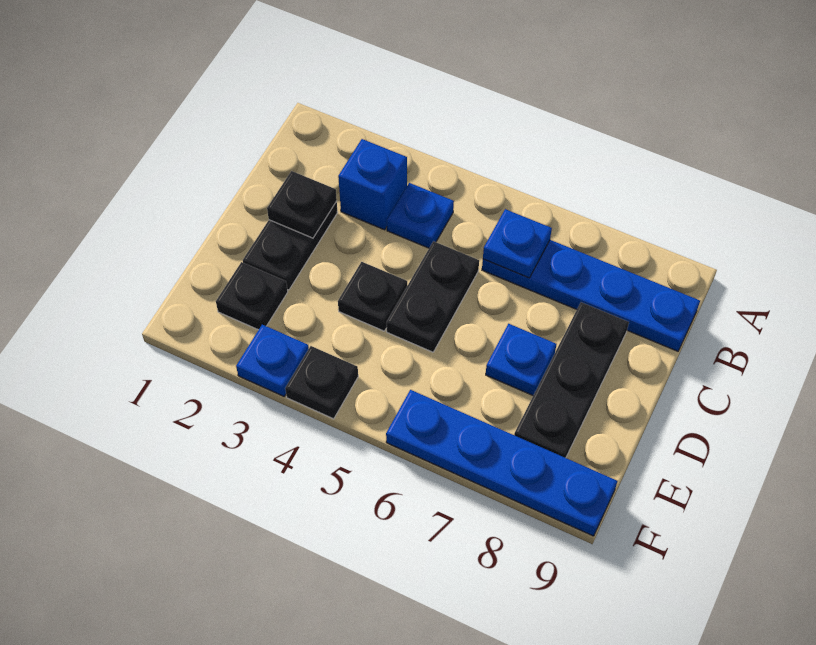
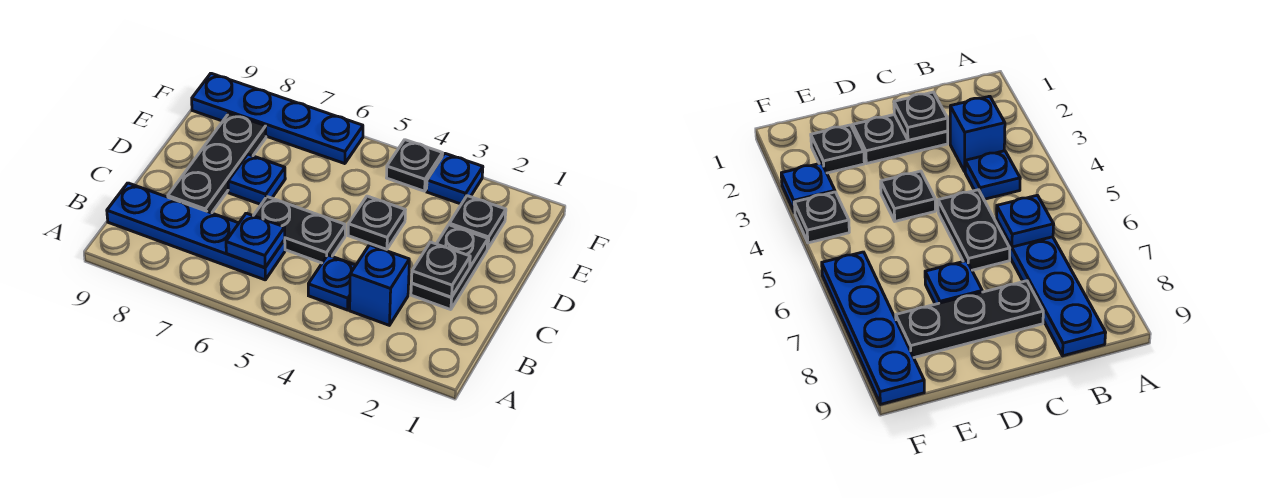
black plate C5:D5 level 1 -> black plate C5:C6 level 1

